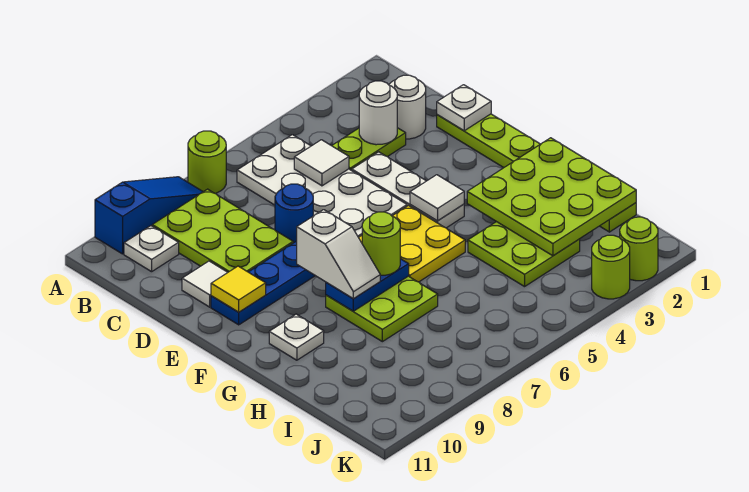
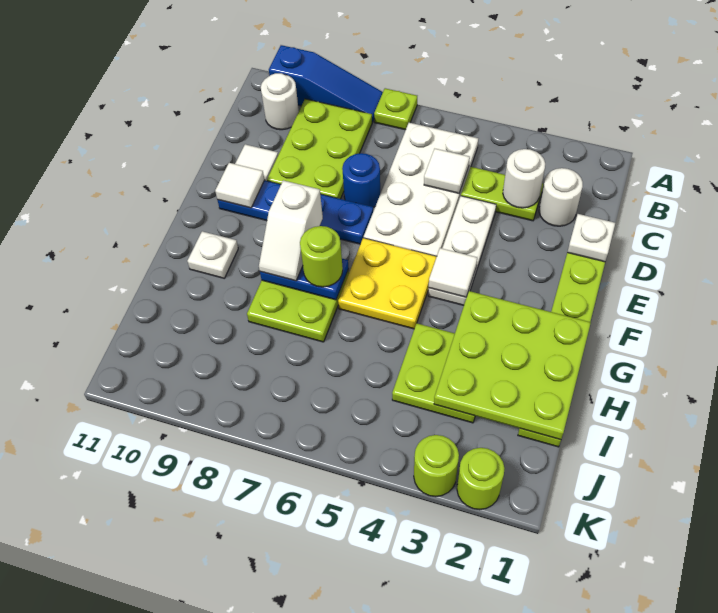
lime round brick A7 level 1 -> lime plate A7 level 1
white plate B10 level 1 -> white round brick B10 level 1
yellow tile E10 level 2 -> white tile E10 level 2

